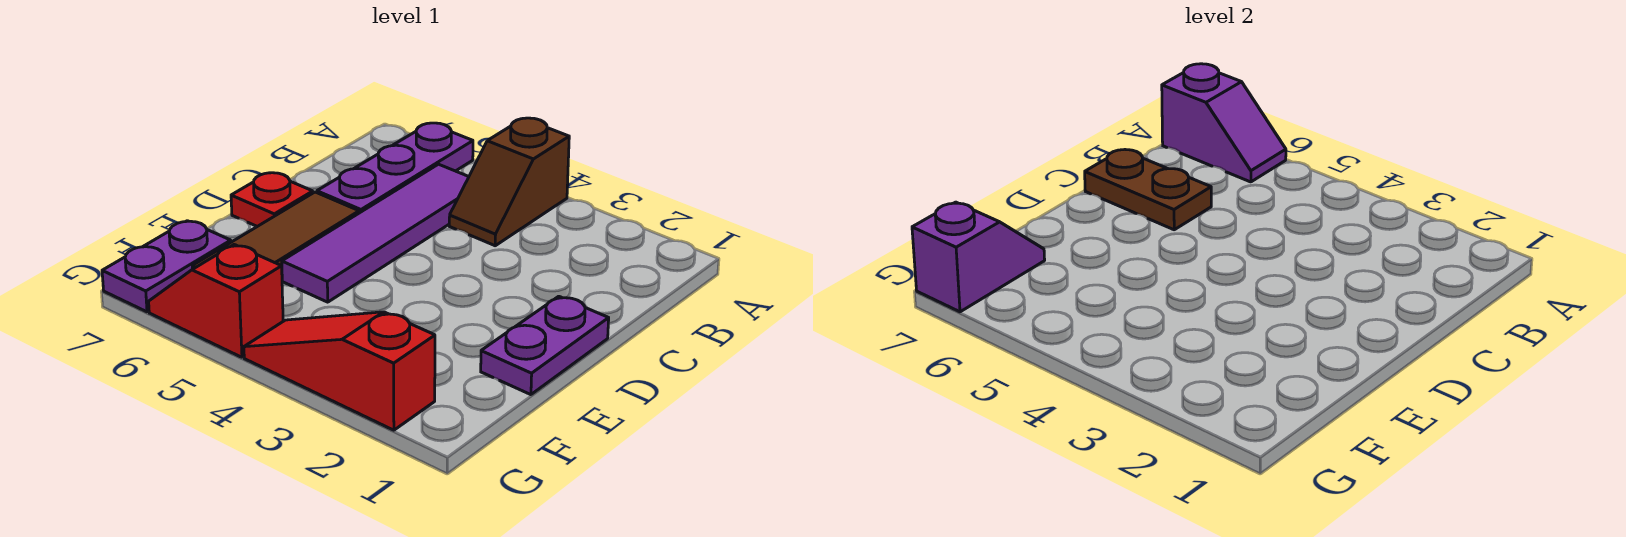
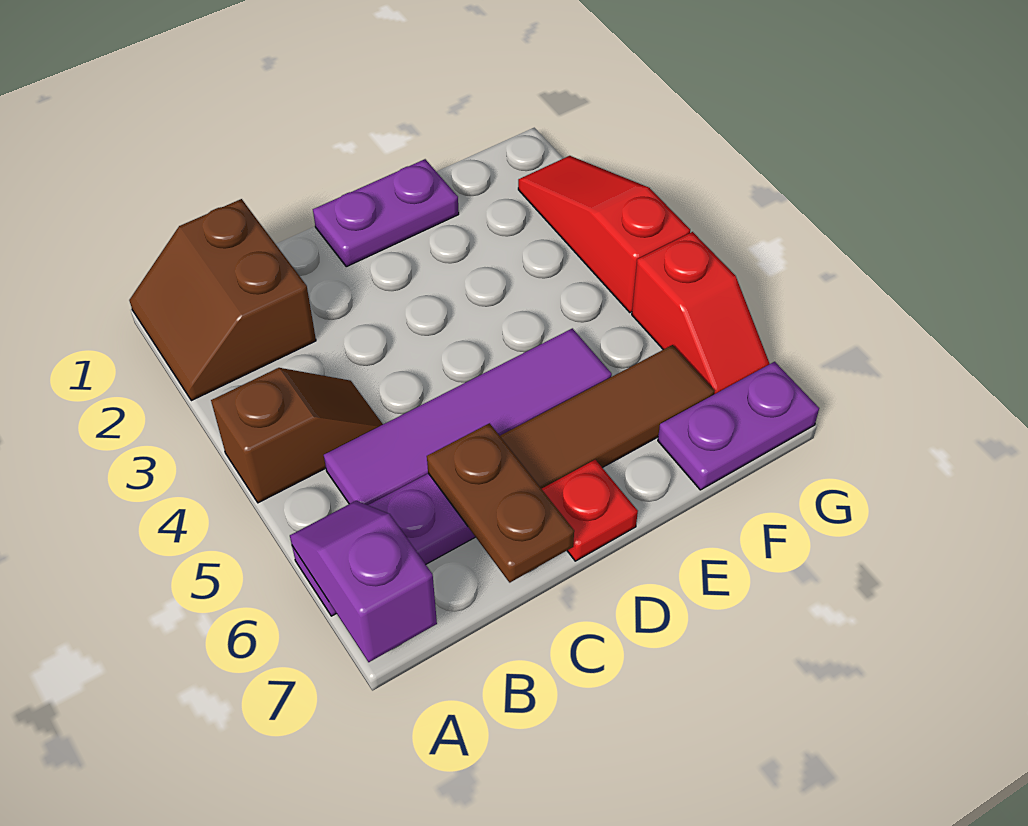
none -> brown slope A1:B2 level 1 top B
purple slope F7:G7 level 2 top G -> none
red slope G2:G4 level 1 top 2 -> red slope G2:G4 level 1 top 4

